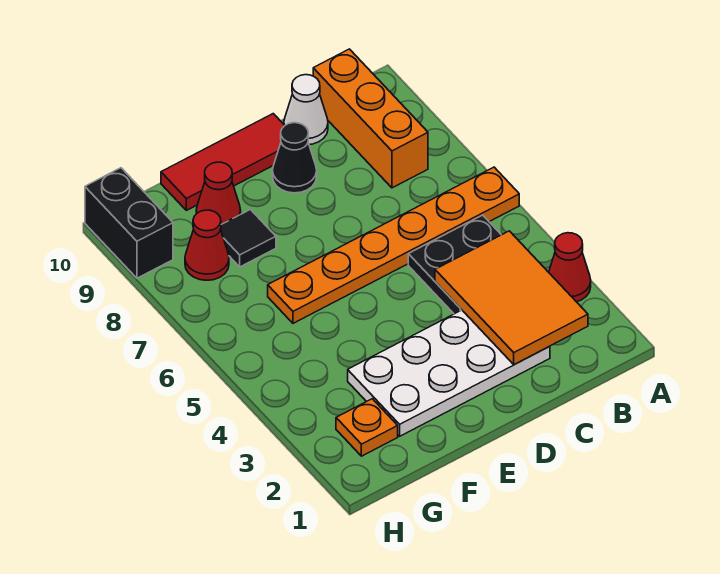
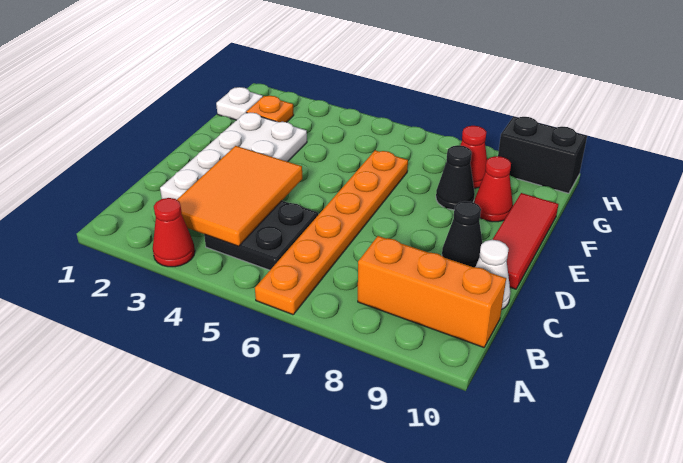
orange tile B2:C4 level 2 -> orange tile B3:D4 level 2
black tile F8 level 1 -> black cone F8 level 1
none -> white plate G1 level 1

